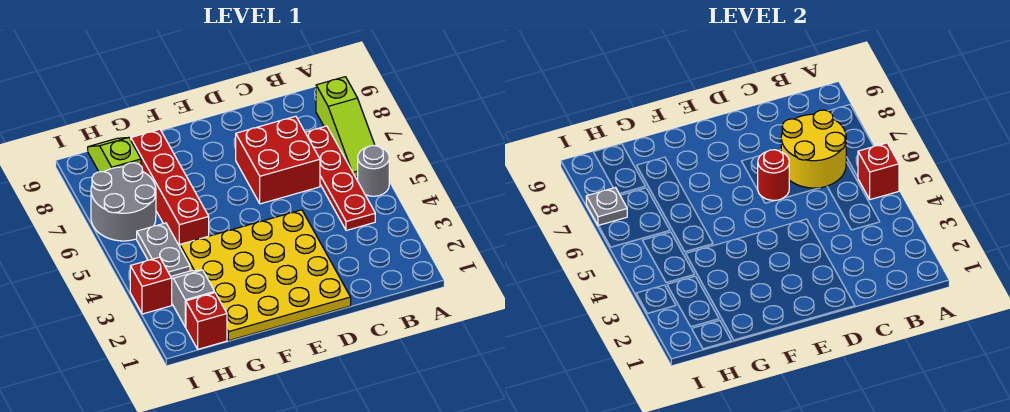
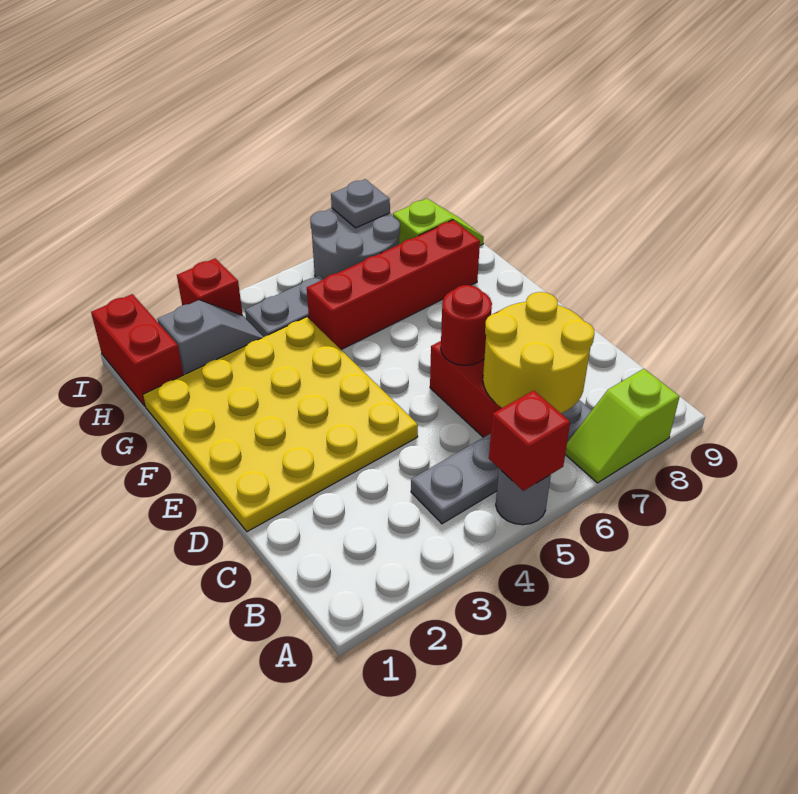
lime slope A6:A8 level 1 top 8 -> lime slope A7:A8 level 1 top 8
red plate B4:B7 level 1 -> grey plate B4:B7 level 1
red brick H1 level 1 -> red brick H1:I1 level 1

